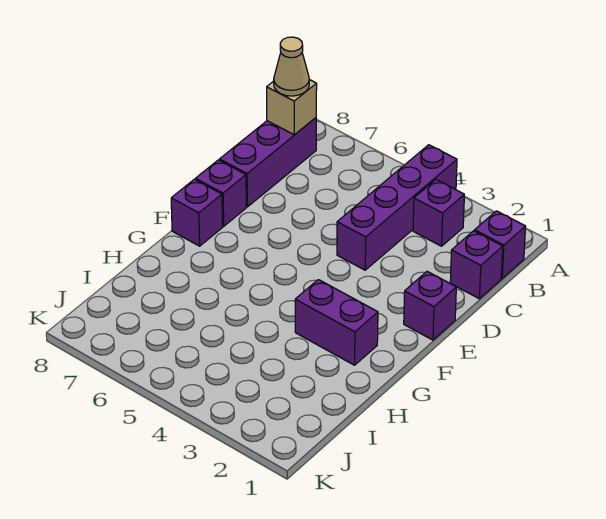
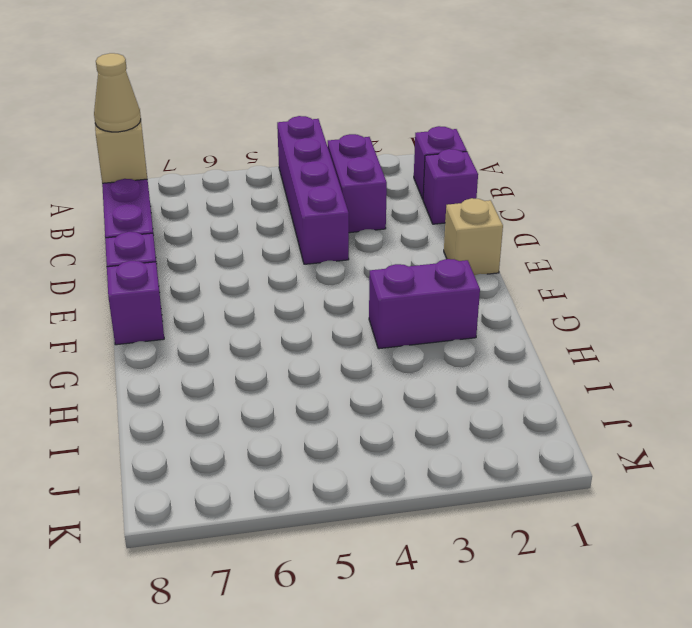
purple brick B3 level 1 -> purple brick B3:C3 level 1
purple brick E1 level 1 -> tan brick E1 level 1

